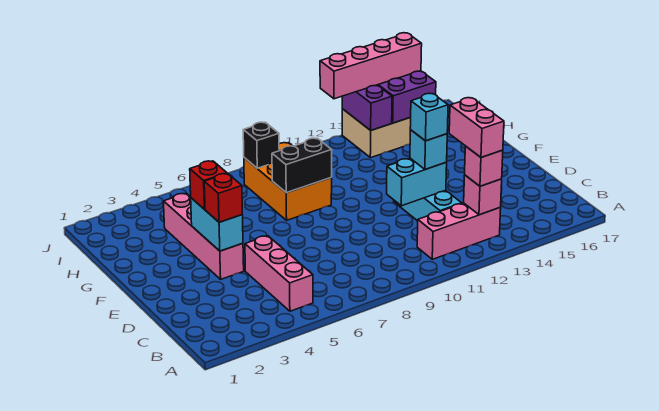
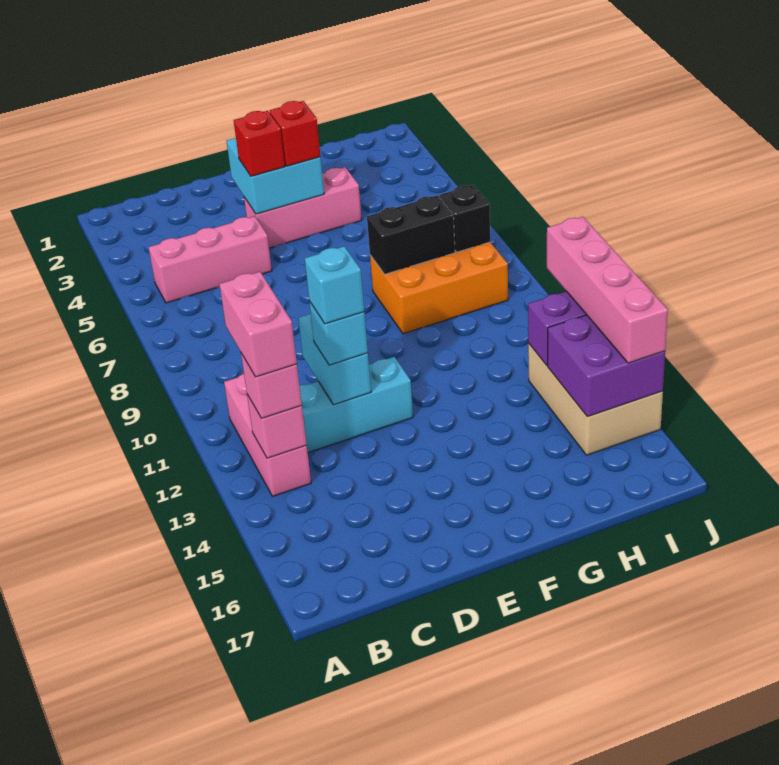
pink brick B13:C13 level 4 -> pink brick B12:B13 level 4
pink brick E4:H4 level 1 -> pink brick E4:G4 level 1
cyan brick E4:F4 level 2 -> cyan brick E3:F4 level 2
black brick G8:G9 level 2 -> black brick G8:H8 level 2

